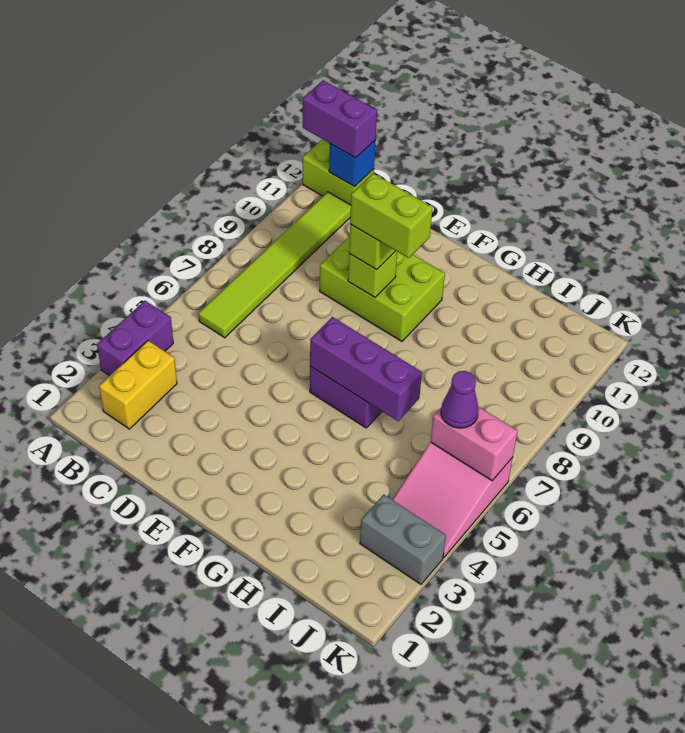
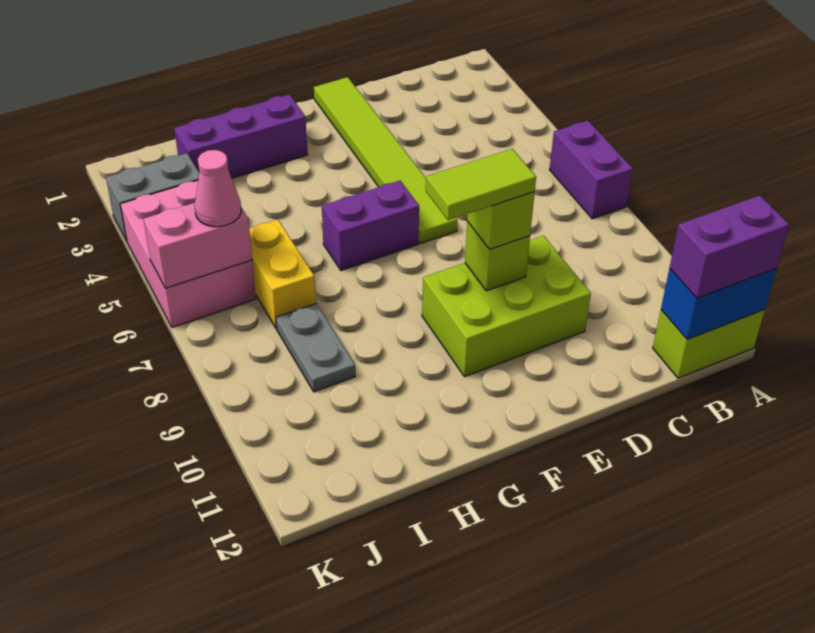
purple brick A3:A4 level 1 -> purple brick A6:A7 level 1
yellow brick B2:B3 level 1 -> yellow brick I6:I7 level 1
lime tile B6:B11 level 1 -> lime tile E1:E6 level 1
blue brick B12 level 2 -> blue brick A12:B12 level 2
lime brick E9:F9 level 4 -> lime tile E9:F9 level 4
purple brick F6:H6 level 2 -> purple brick G2:I2 level 1
none -> grey plate I8:I9 level 1
pink slope J4:K6 level 1 top 6 -> pink brick J4:K6 level 1
purple cone J6 level 3 -> pink cone J6 level 3

